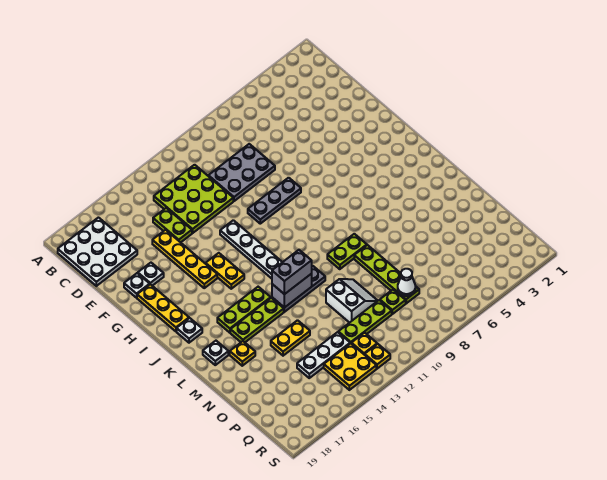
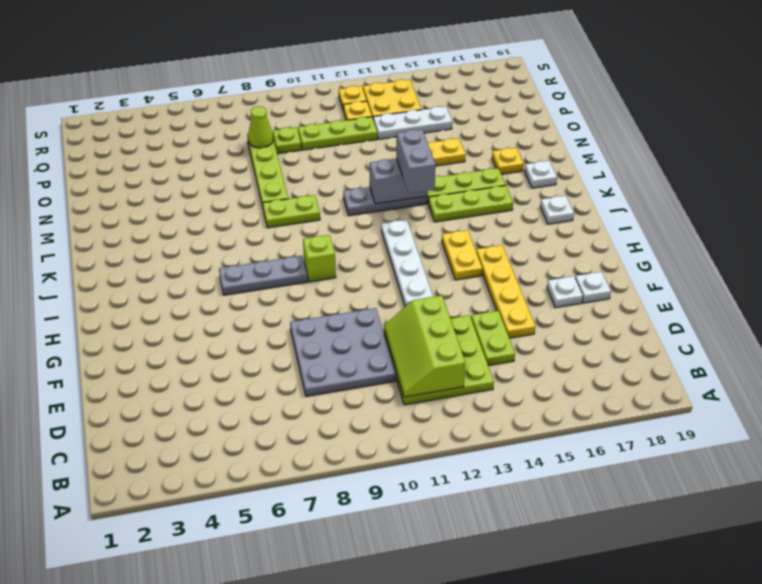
white plate B17:D19 level 1 -> none
none -> lime slope C11:E12 level 2 top 12
grey plate D8:E10 level 1 -> grey plate D8:F10 level 1
grey plate G8:G10 level 1 -> grey plate I6:I8 level 1
yellow plate G18:I18 level 1 -> none
none -> lime brick I9 level 1
grey brick L12:L13 level 3 -> grey brick K13:L13 level 3
white slope N10:O11 level 1 top 11 -> none
white cone P8 level 2 -> lime cone P8 level 2

